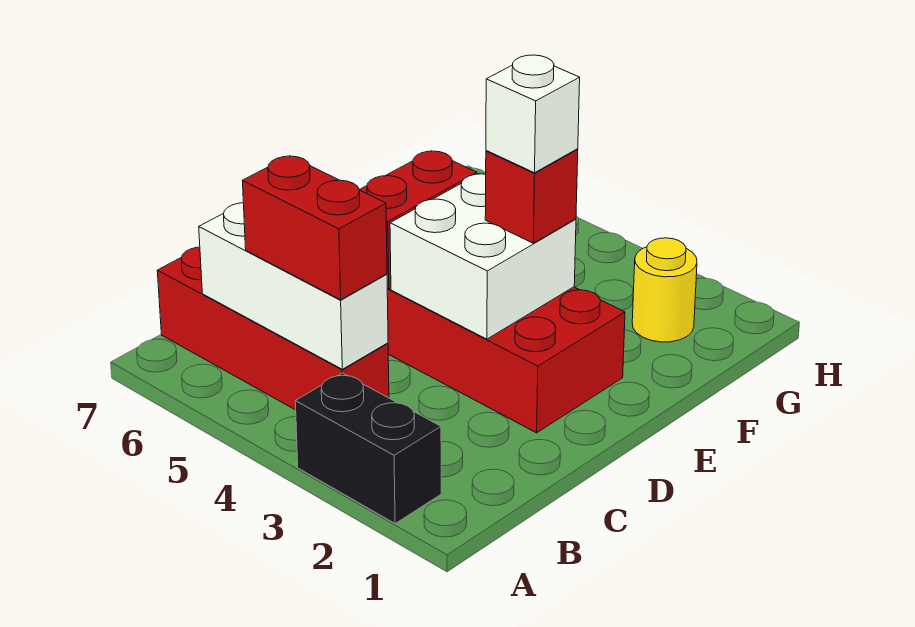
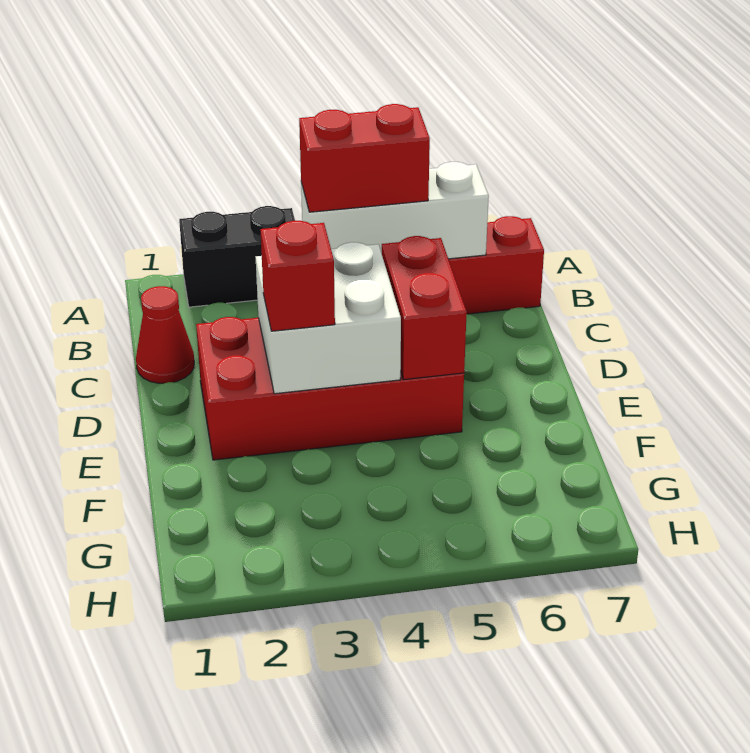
none -> red cone C1 level 1
white brick E3 level 4 -> none
yellow round brick G2 level 1 -> none

